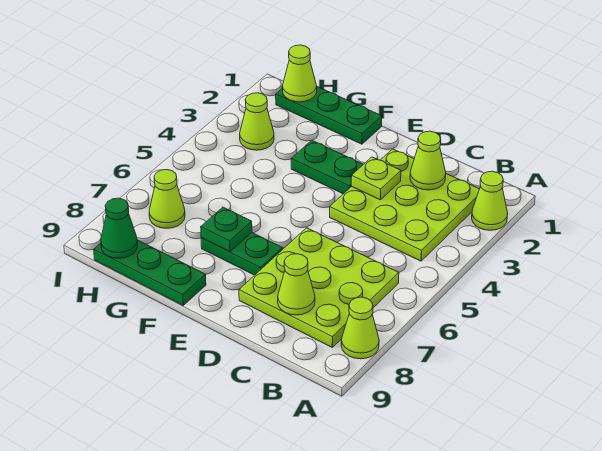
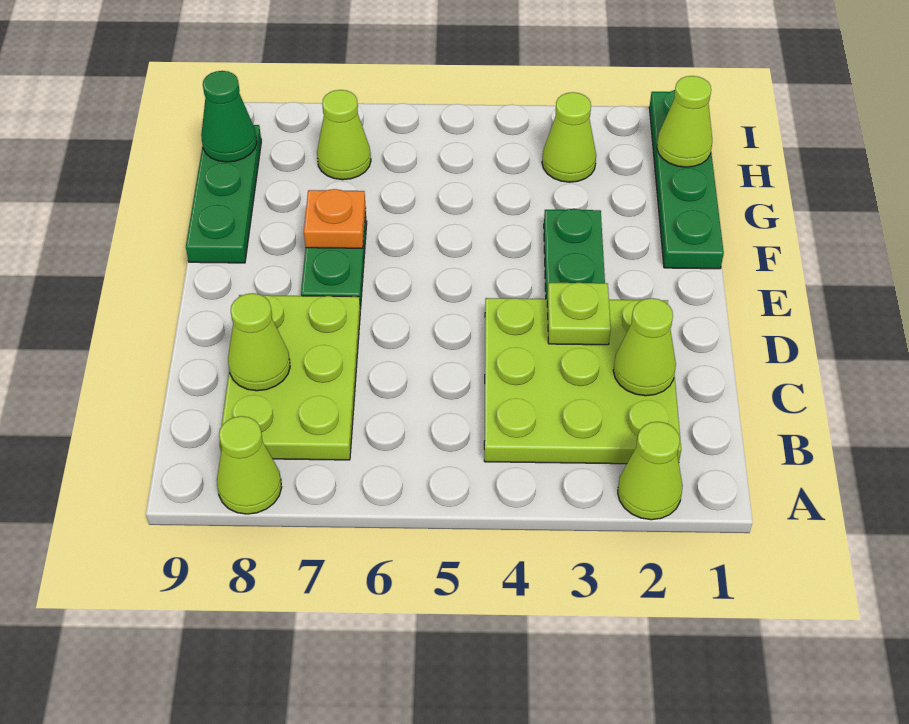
lime plate B6:D8 level 1 -> lime plate B7:D8 level 1
green plate F1:H1 level 1 -> green plate F1:I1 level 1
green plate F7 level 2 -> orange plate F7 level 2

